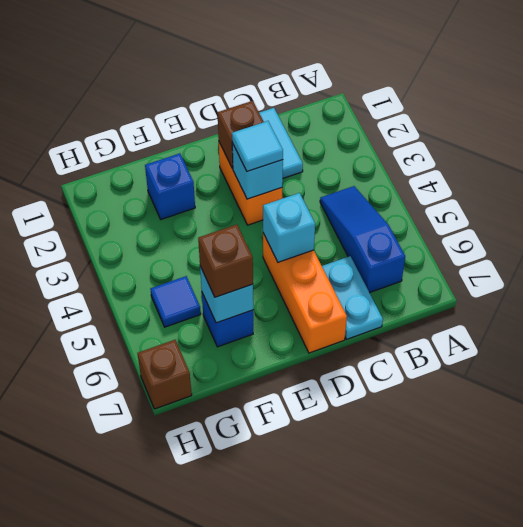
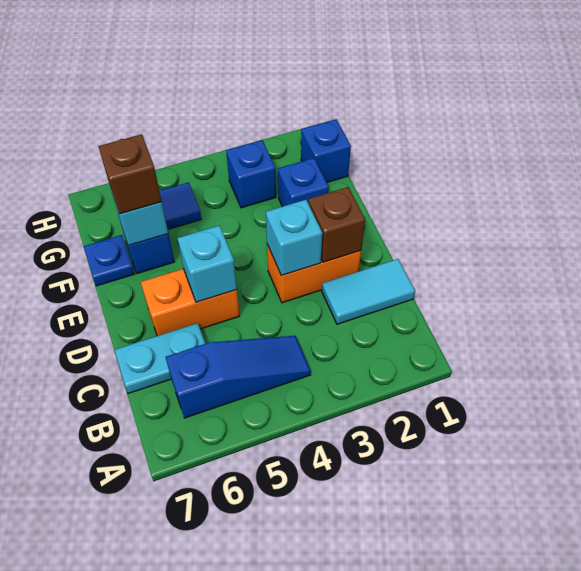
cyan tile D3 level 3 -> none
orange brick D5:D7 level 1 -> orange brick D5:D6 level 1
none -> blue plate F7 level 1
none -> blue brick G1 level 1
none -> blue brick G3 level 1
brown brick H7 level 1 -> none

